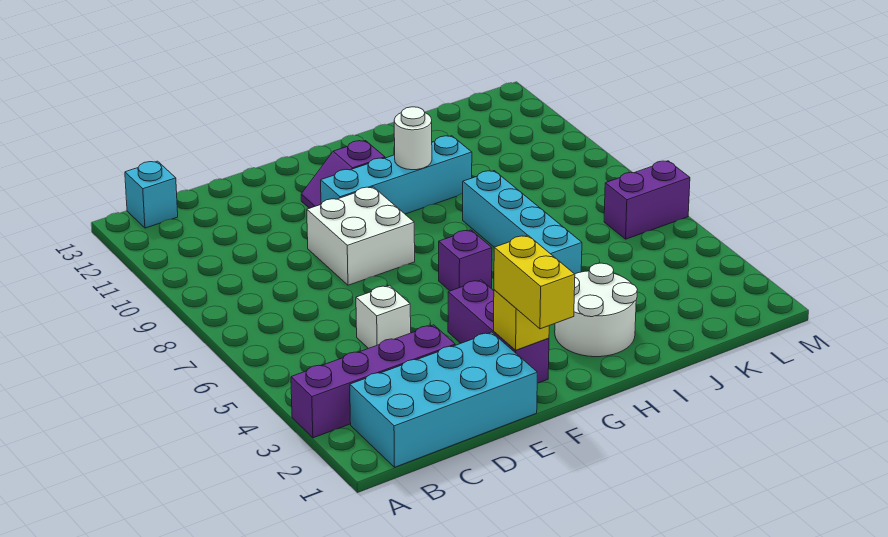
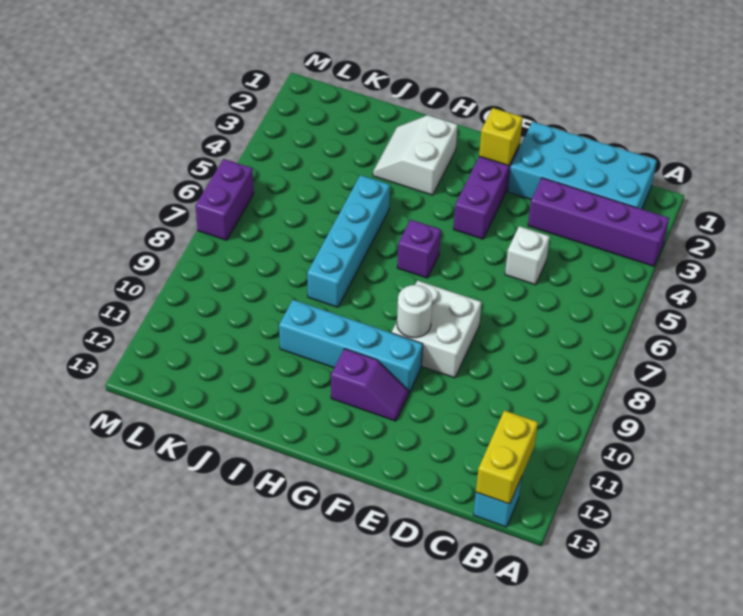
yellow brick F1:F2 level 3 -> yellow brick B12:B13 level 2
white round brick H2:I3 level 1 -> white slope H2:I3 level 1 top H
white round brick H10 level 2 -> white round brick F9 level 2
purple brick L6:M6 level 1 -> purple brick M6:M7 level 1

